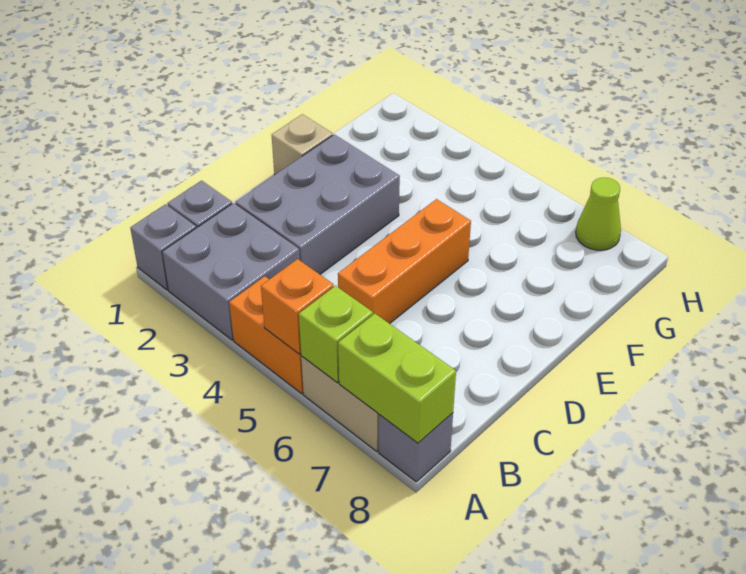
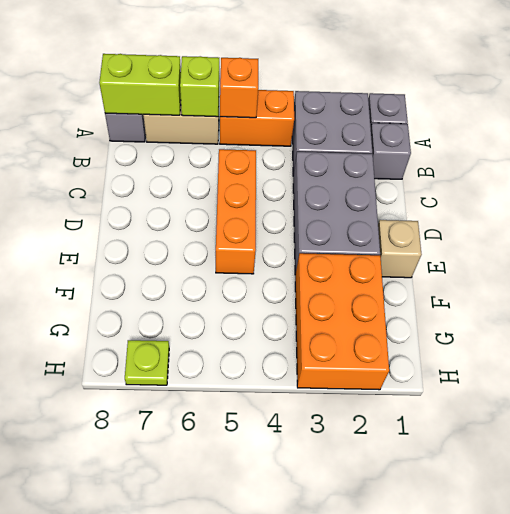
none -> orange brick F2:H3 level 1
lime cone H7 level 1 -> lime plate H7 level 1

